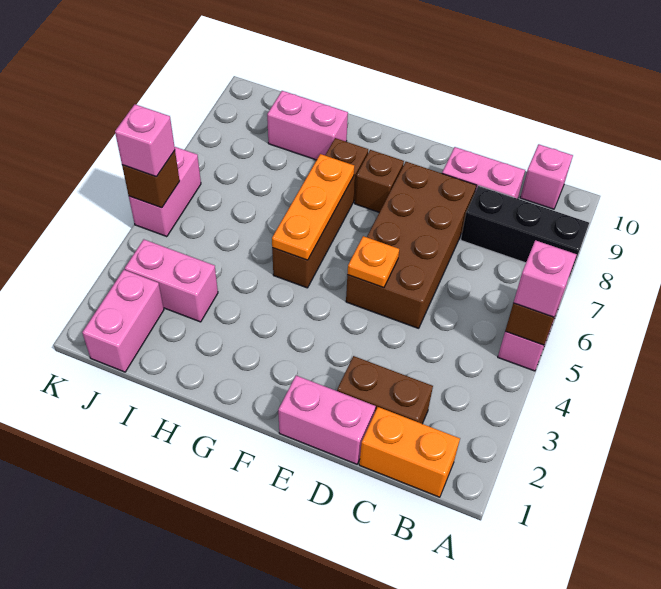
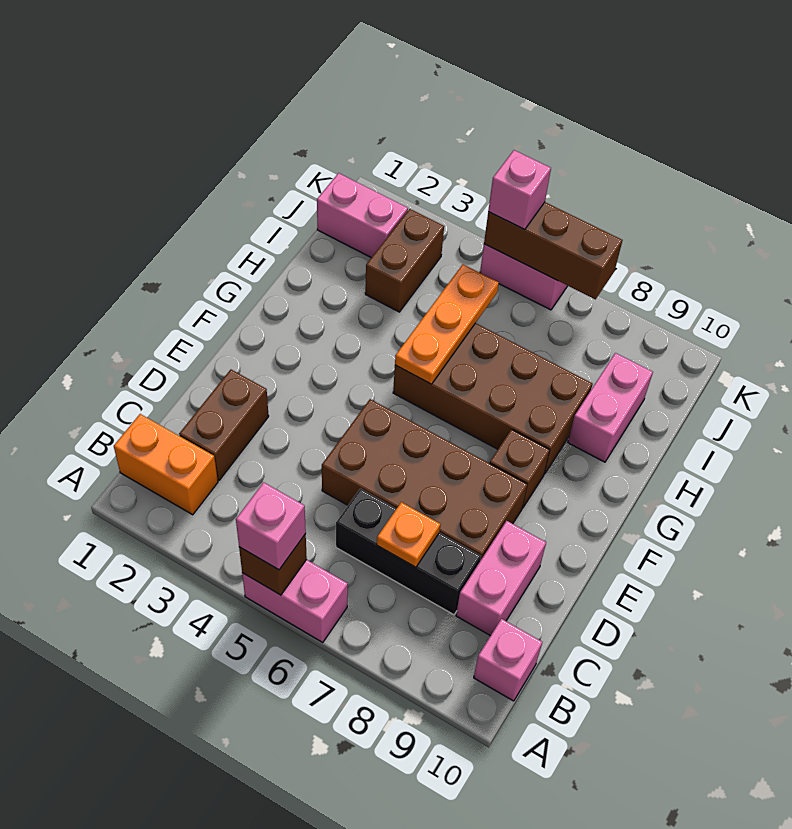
black brick A8:C8 level 1 -> black brick C6:C8 level 1
orange brick B1:C1 level 1 -> orange brick B1:B2 level 1
pink brick D1:E1 level 1 -> none
orange plate E5 level 2 -> orange plate C7 level 2
brown brick G5:G8 level 1 -> brown brick G5:H8 level 1
orange plate G5:G7 level 2 -> orange plate G5:I5 level 2
pink brick I3:J3 level 1 -> brown brick I3:J3 level 1
brown brick K5 level 2 -> brown brick K5:K7 level 2

